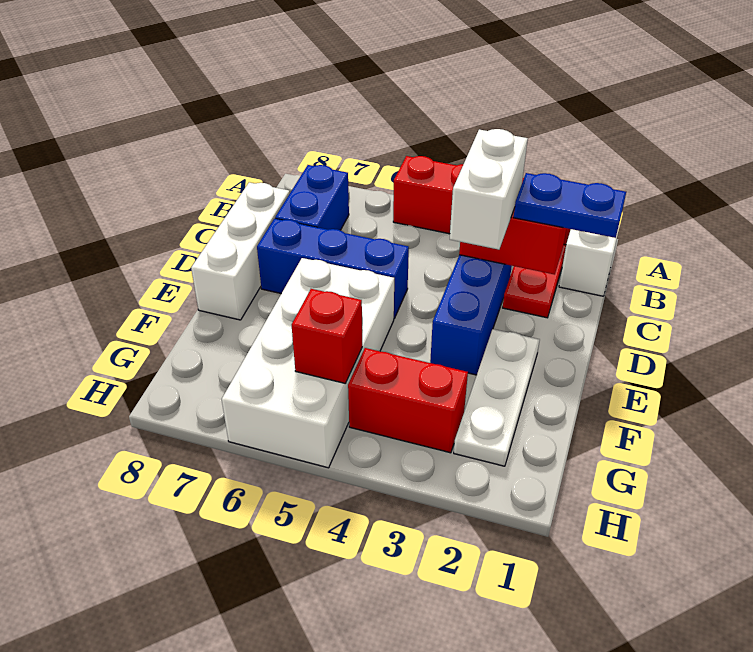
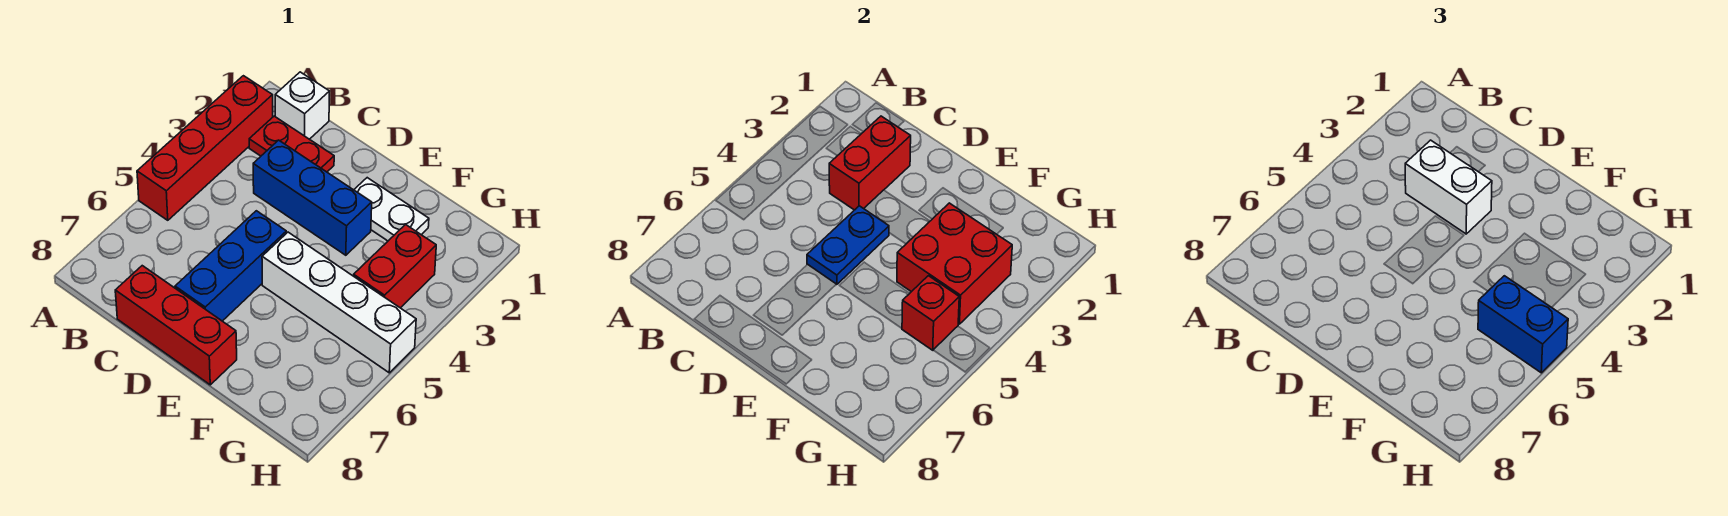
blue brick B7:C7 level 1 -> blue brick G5:H5 level 3
blue plate C1:C2 level 3 -> blue plate D4:D5 level 2
white brick C8:E8 level 1 -> red brick C8:E8 level 1
white plate E2:G2 level 1 -> white plate E2:F2 level 1
white brick E5:H6 level 1 -> white brick E5:H5 level 1
none -> red brick F3:G4 level 2

